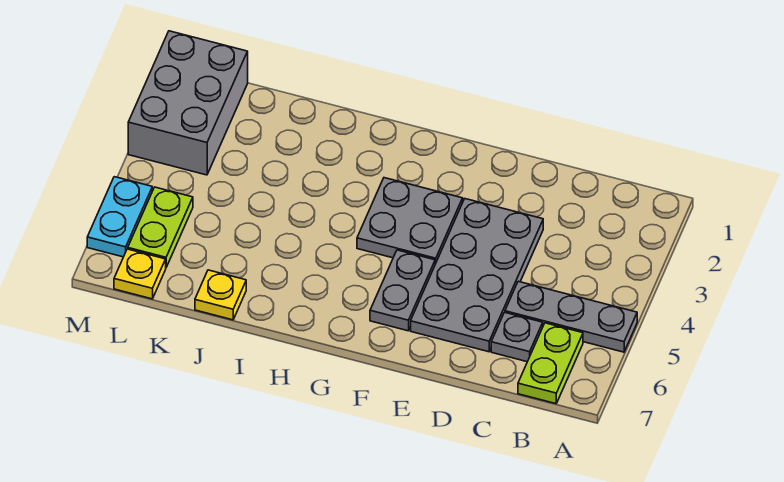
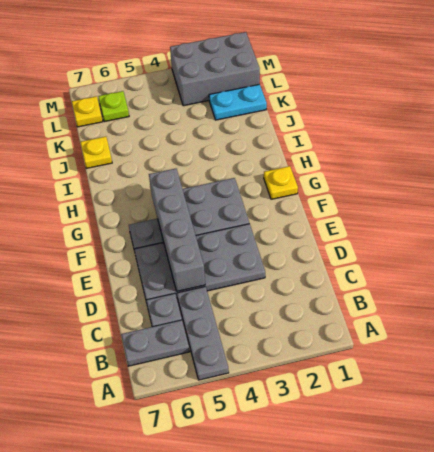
lime plate B6:B7 level 1 -> grey plate B6:B7 level 1
none -> grey brick D5:G5 level 2
none -> yellow plate G1 level 1
lime plate L5:L6 level 1 -> lime plate L6 level 1
cyan plate M5:M6 level 1 -> cyan plate K1:K2 level 1

